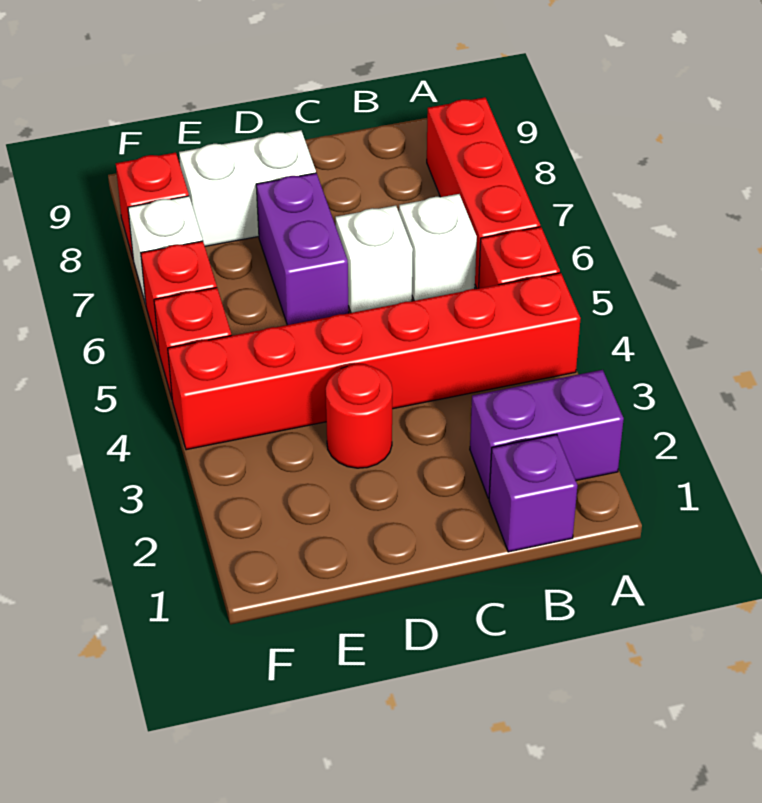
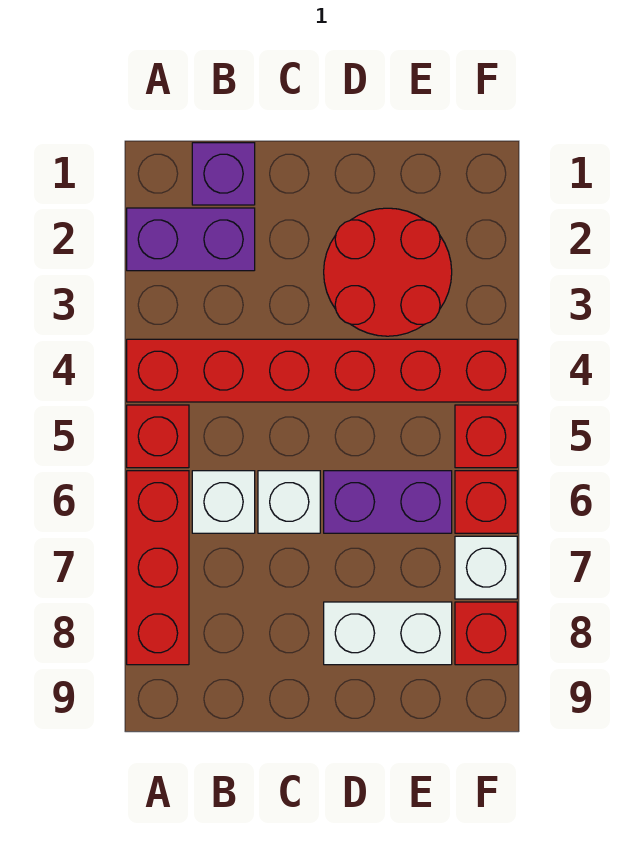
red round brick D3 level 1 -> red round brick D2:E3 level 1
purple brick D6:D7 level 1 -> purple brick D6:E6 level 1

